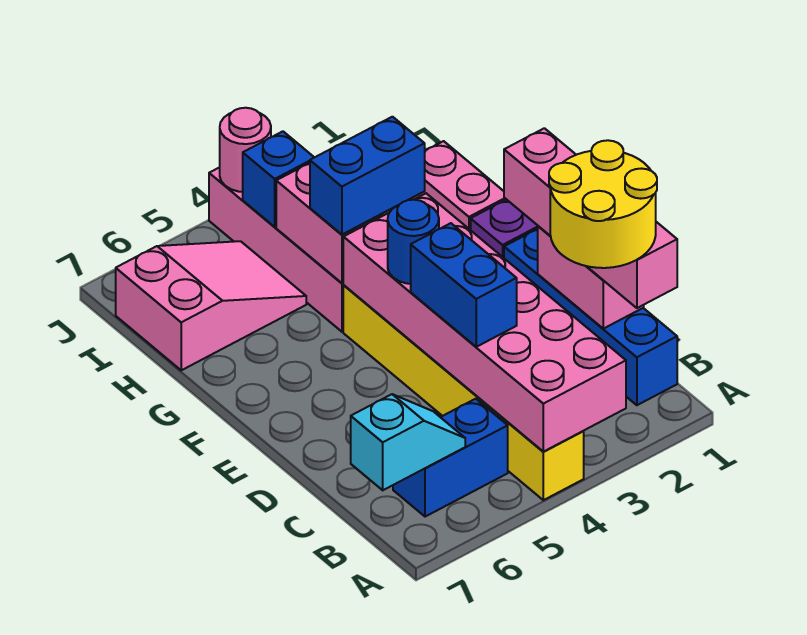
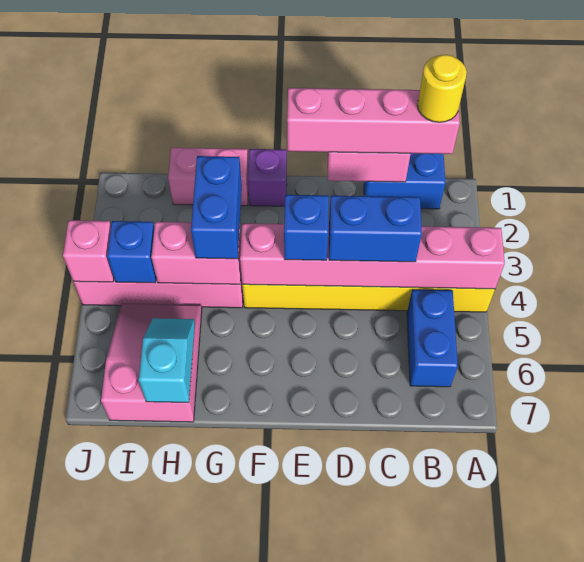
pink brick A3:F4 level 2 -> pink brick A4:F4 level 2
blue brick B1:E1 level 1 -> blue brick B1:C1 level 1
yellow round brick B1:C2 level 4 -> yellow round brick B1 level 4
cyan slope B6:B7 level 2 top 7 -> cyan slope H6:H7 level 2 top 7
blue round brick E4 level 3 -> blue brick E4 level 3
pink round brick J4 level 2 -> pink brick J4 level 2

